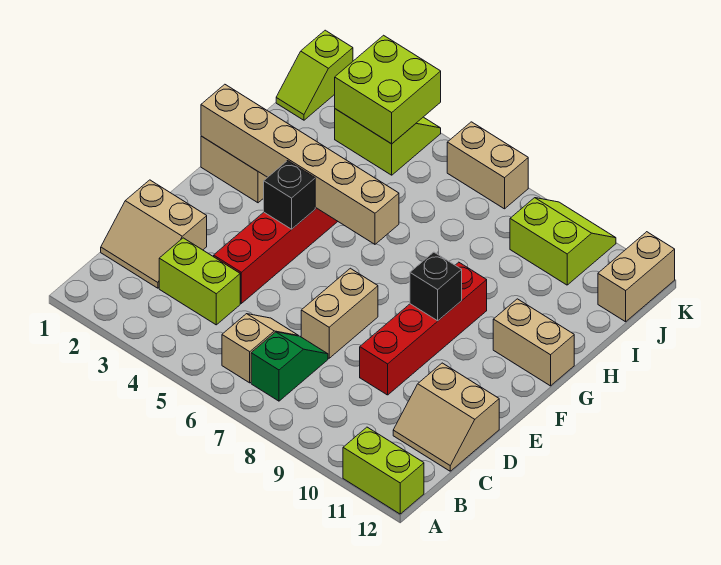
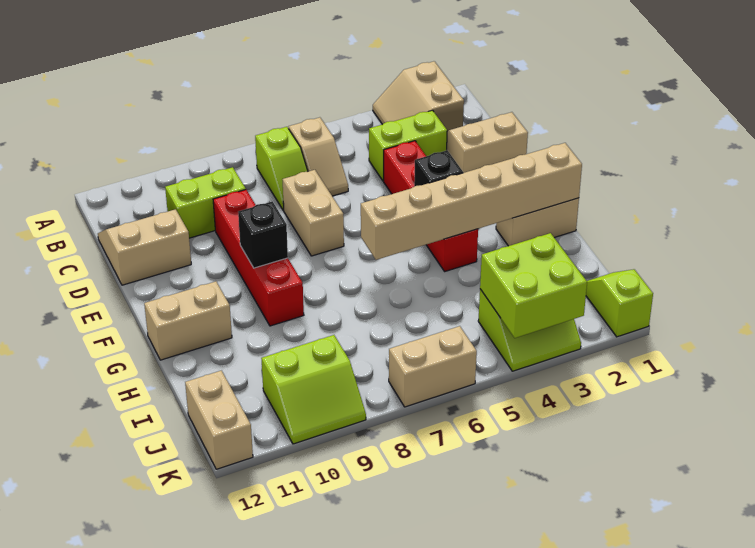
none -> tan slope A2:B3 level 1 top 2
lime brick A11:A12 level 1 -> lime brick C9:C10 level 1
green slope B7:C7 level 1 top B -> lime slope B7:C7 level 1 top B

